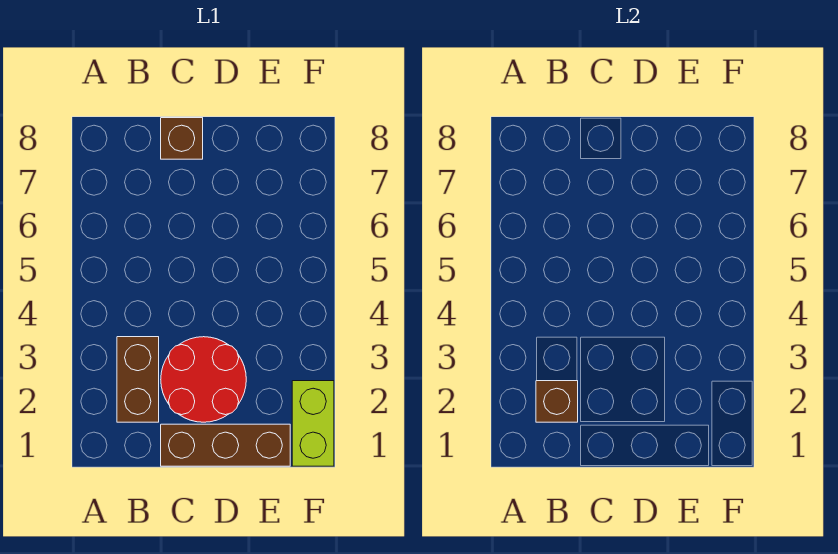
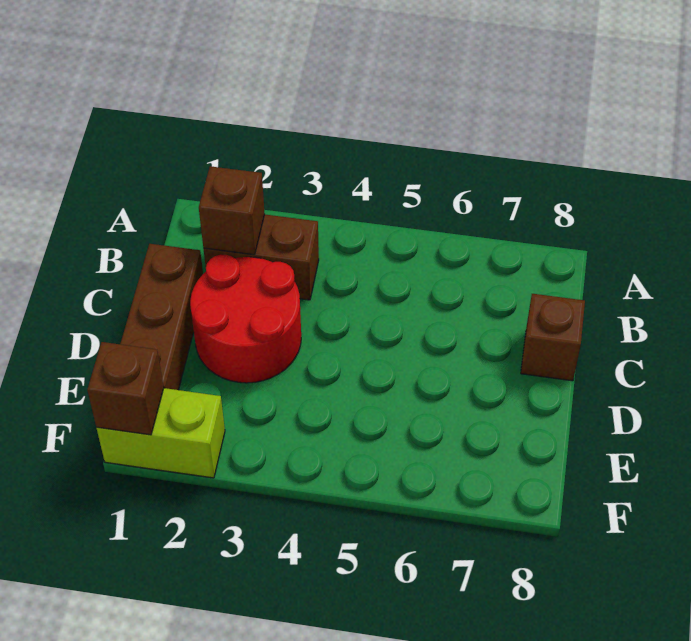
none -> brown brick F1 level 2

